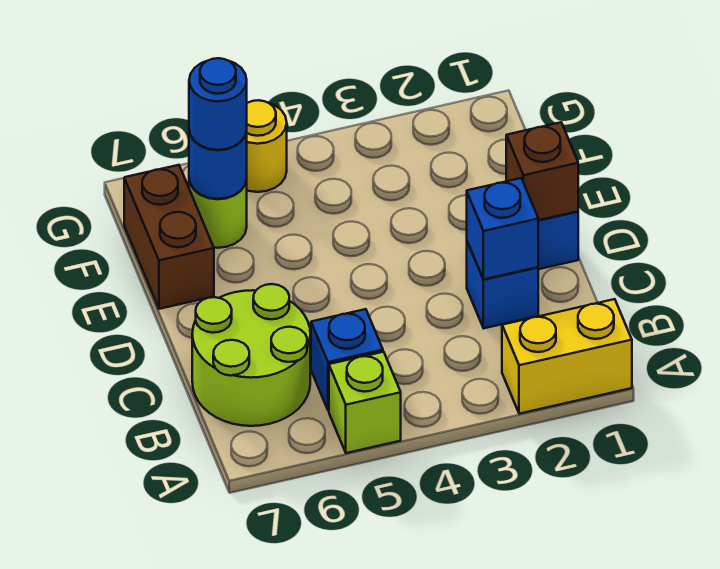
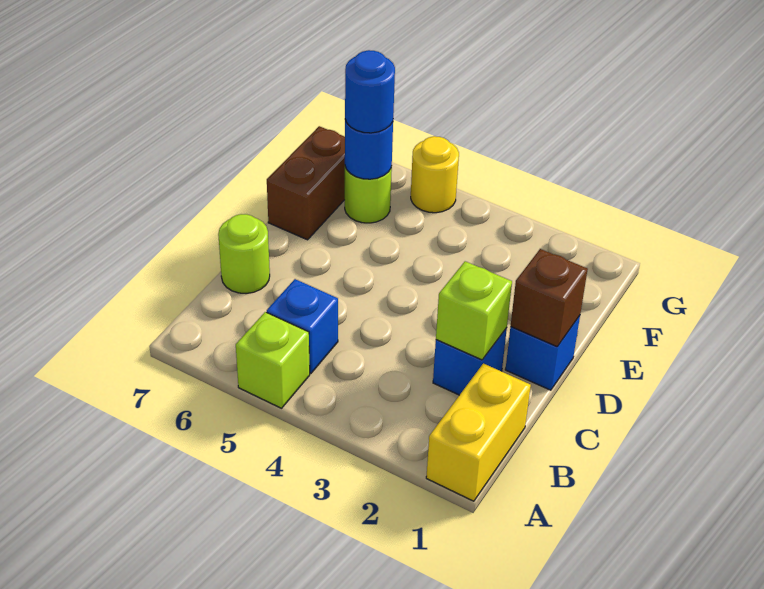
yellow brick A1:A2 level 1 -> yellow brick A1:B1 level 1
lime round brick B6:C7 level 1 -> lime round brick C7 level 1
blue brick C2 level 2 -> lime brick C2 level 2

